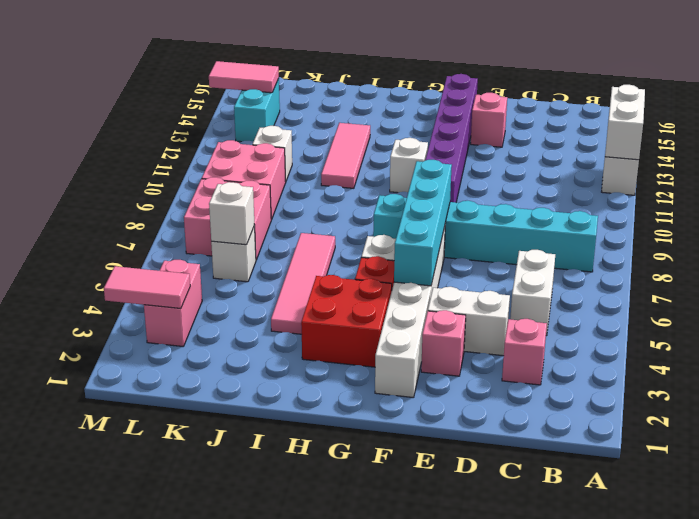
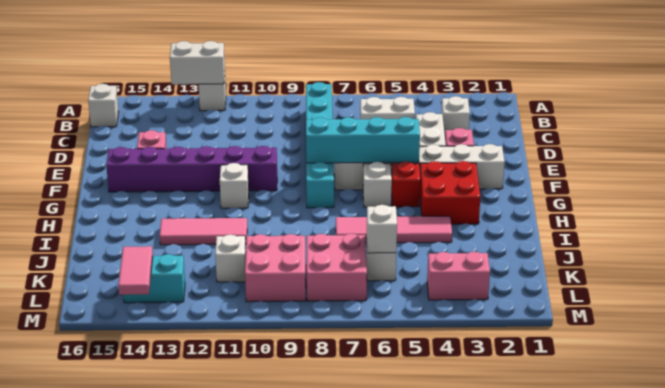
none -> white brick B16 level 1
pink brick C3 level 1 -> white brick C3 level 1
pink tile L3:M3 level 2 -> none

